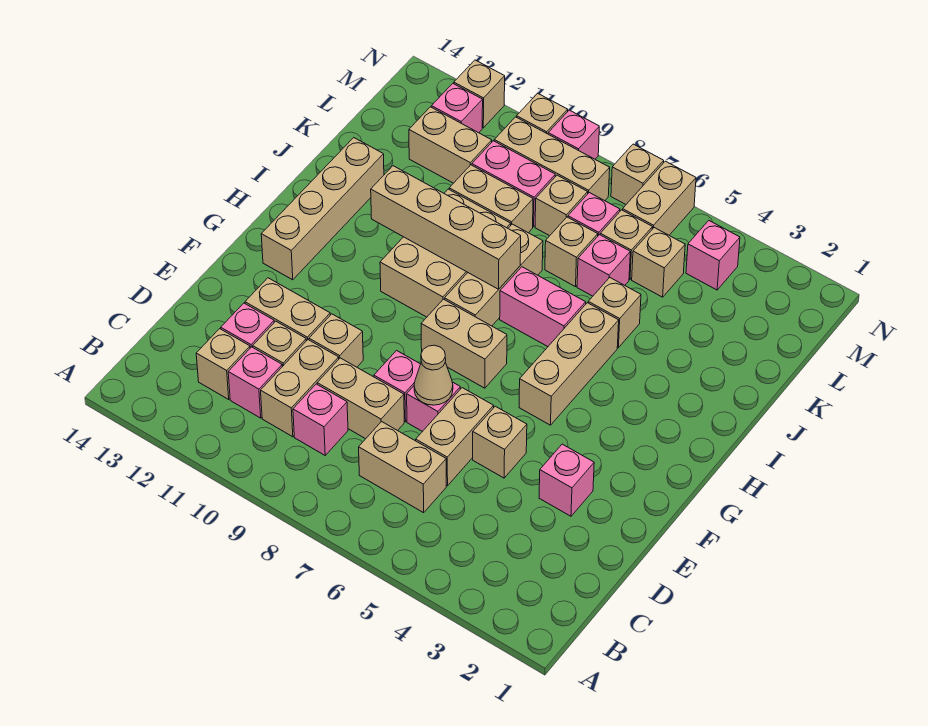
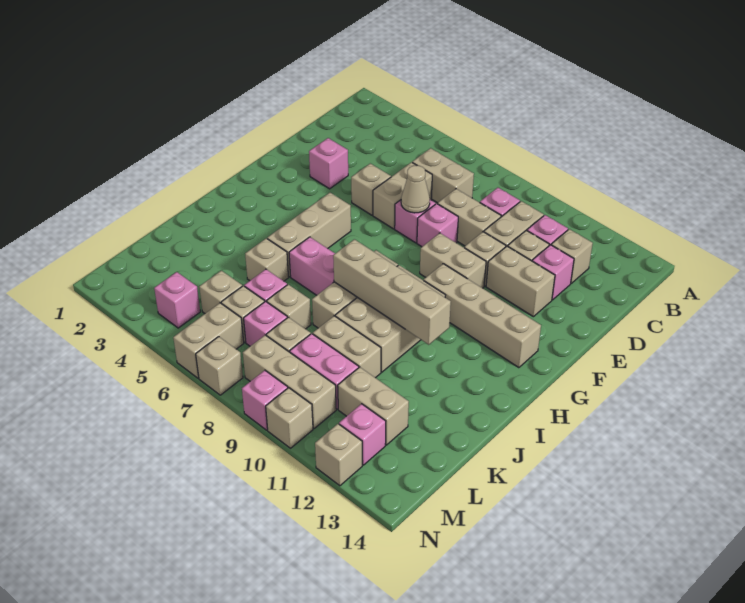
tan brick G7:G8 level 1 -> tan brick F9:F10 level 1
tan brick G13:J13 level 1 -> tan brick G10:G13 level 1

